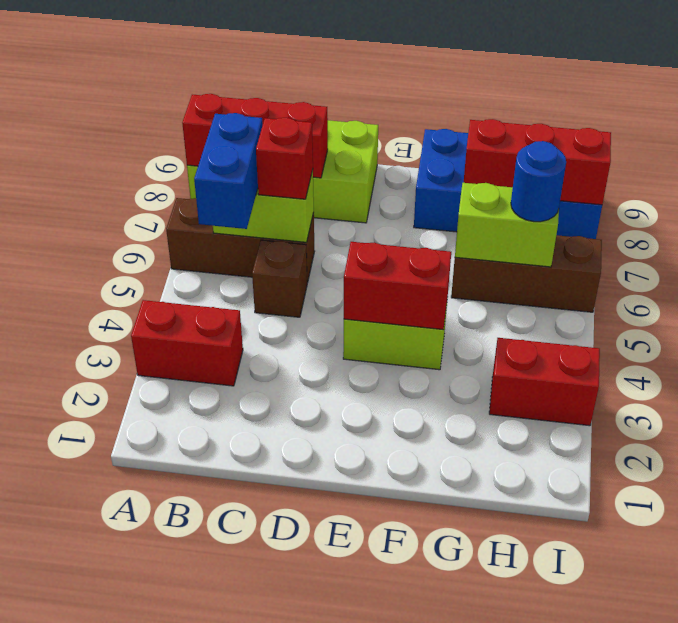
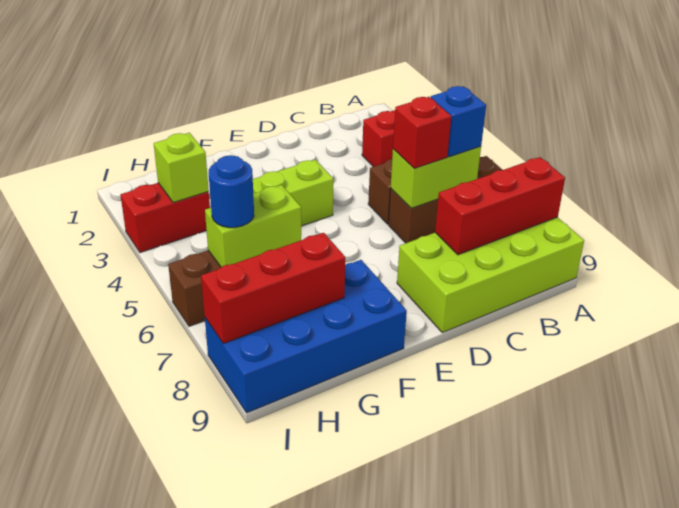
blue brick B5:B6 level 3 -> blue brick B6 level 3
red brick E4:F4 level 2 -> none
none -> lime brick H3 level 2

